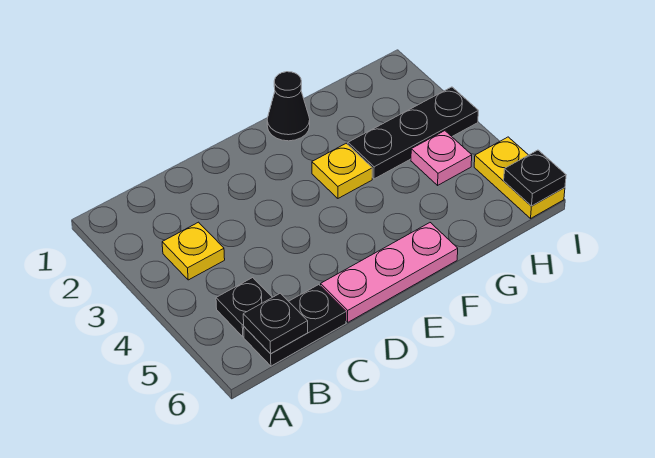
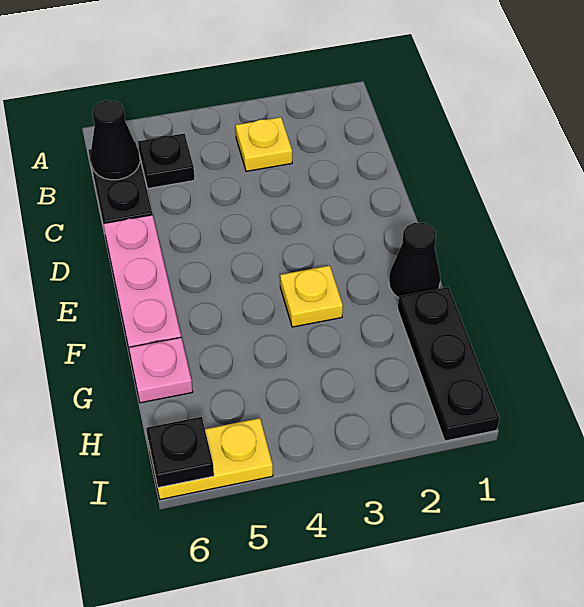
black plate B6 level 2 -> black cone B6 level 2
black plate G3:I3 level 1 -> black plate G1:I1 level 1
pink plate H4 level 1 -> pink plate G6 level 1

